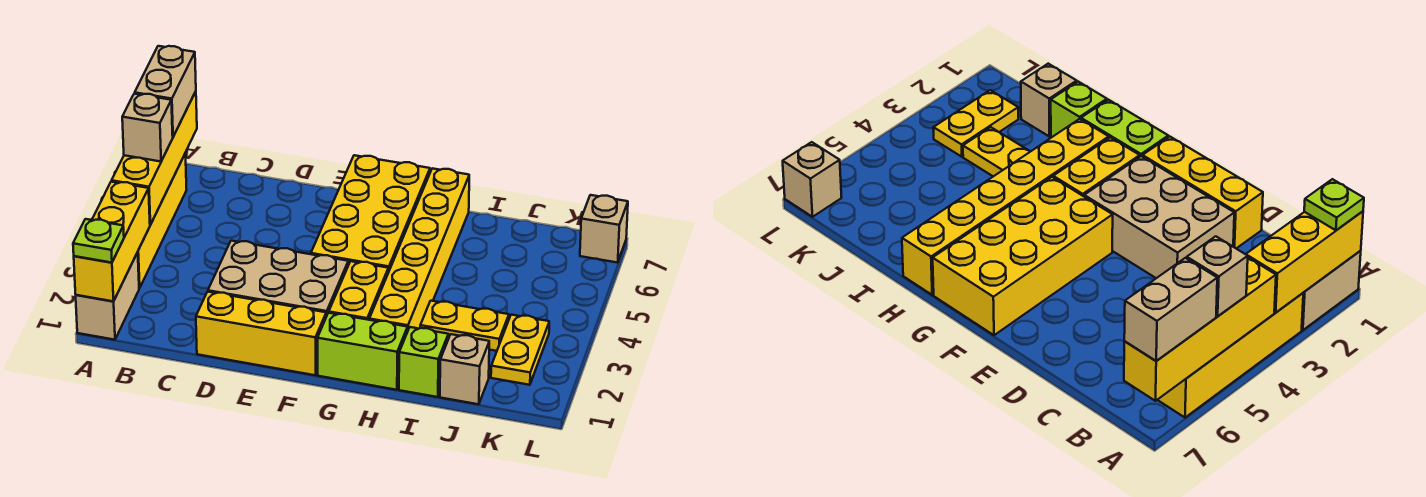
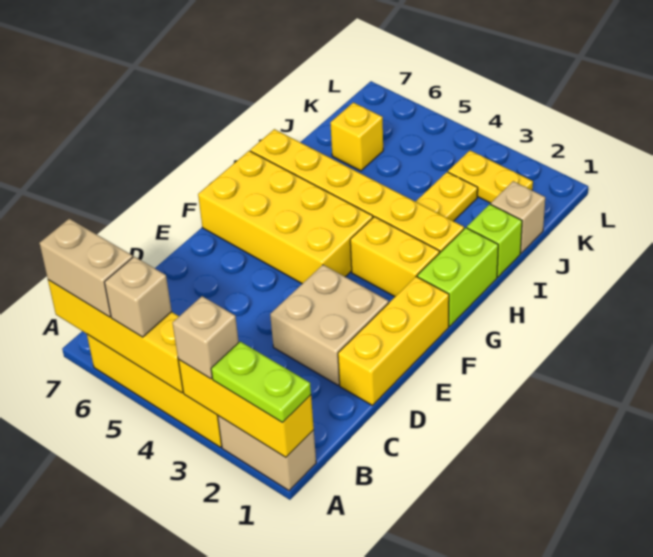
lime plate A1 level 3 -> lime plate A1:A2 level 3
tan brick D2:F3 level 1 -> tan brick D2:E3 level 1
none -> yellow brick J6 level 1
tan brick L7 level 1 -> tan brick A3 level 3

